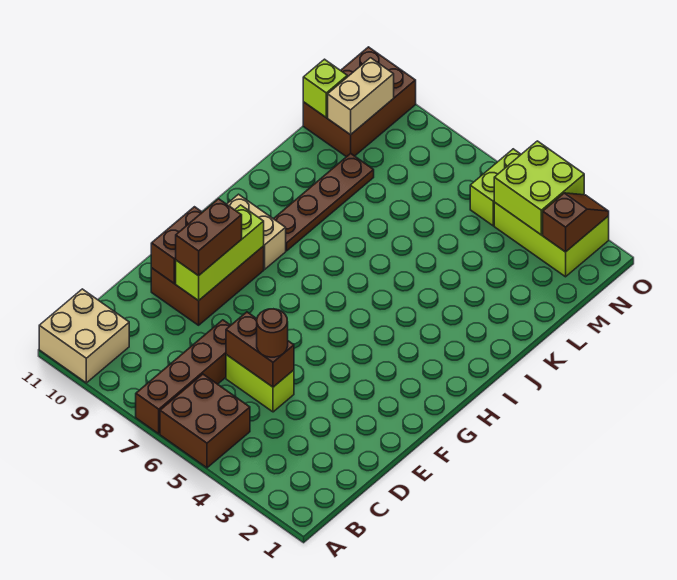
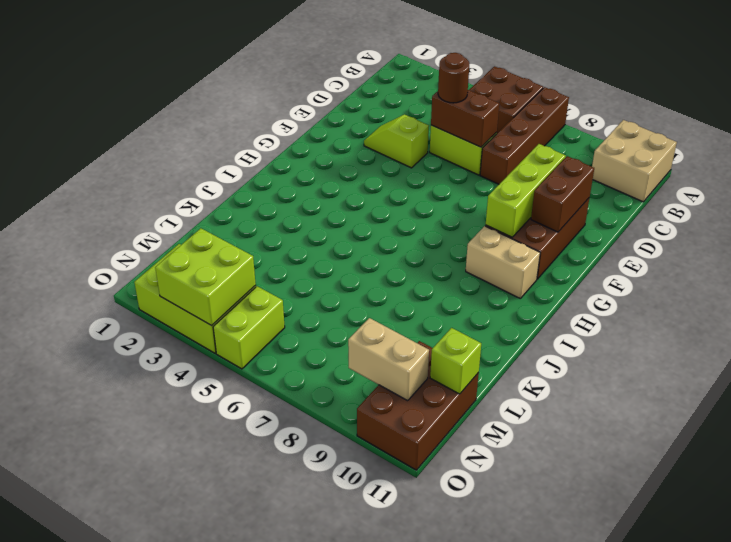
none -> lime slope E3:E4 level 1 top 4
brown brick E9:F9 level 3 -> none
brown plate I9:L9 level 1 -> none
tan brick M10:N10 level 2 -> tan brick N9:N10 level 2
brown slope N2:O2 level 2 top N -> none

